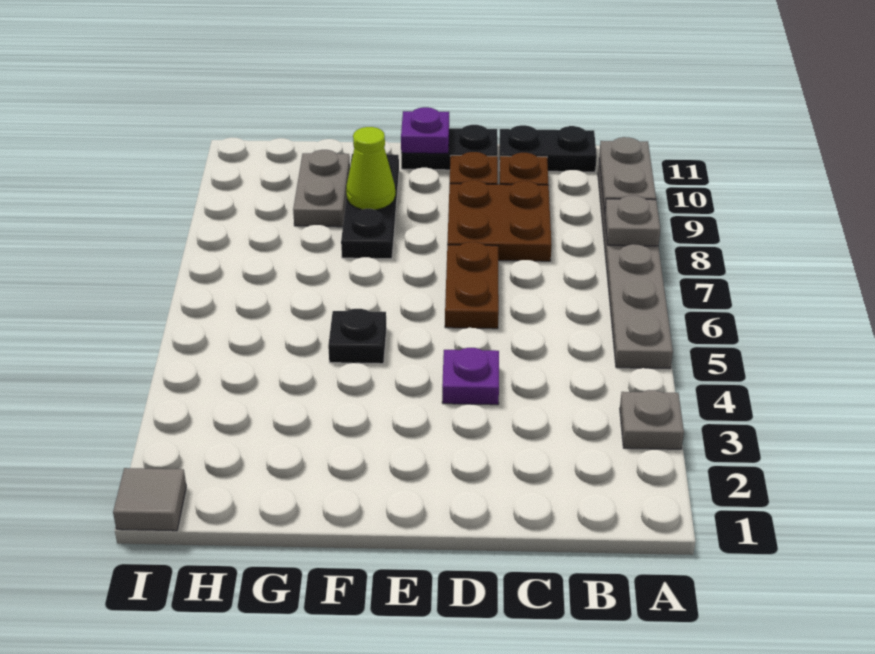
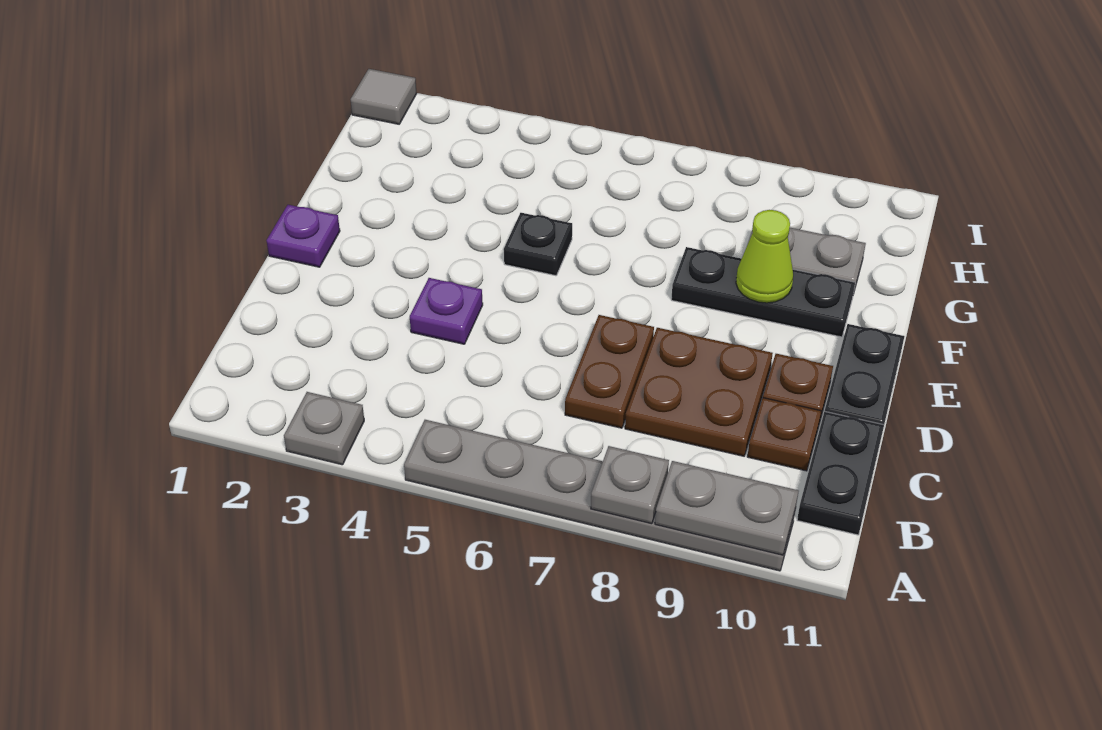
brown plate D6:D7 level 1 -> brown plate C7:D7 level 1
purple plate E11 level 2 -> purple plate E1 level 1

